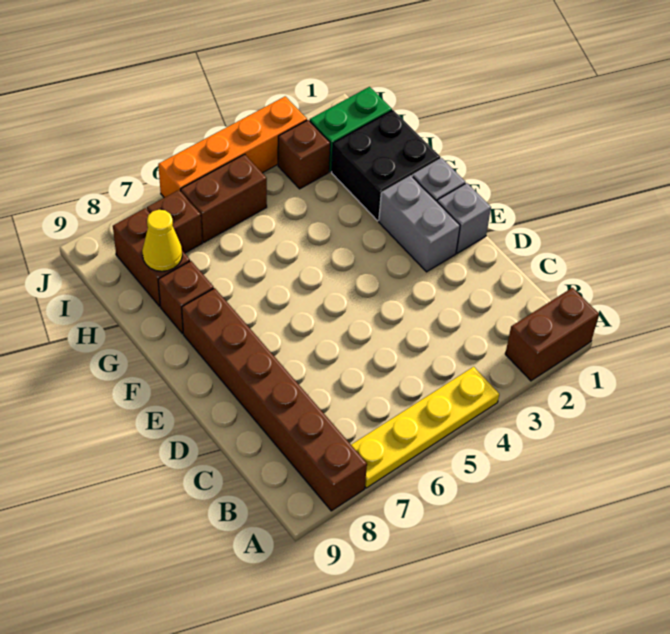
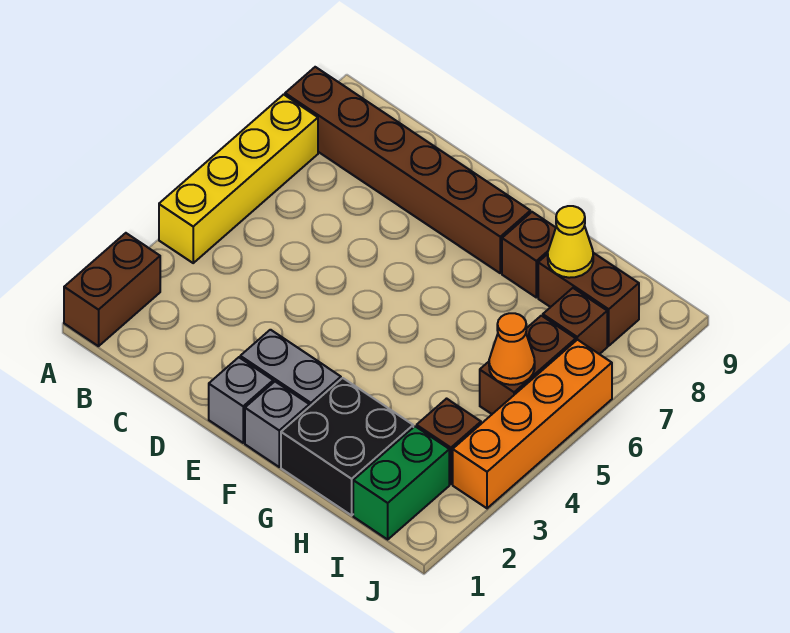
yellow plate A4:A7 level 1 -> yellow brick A4:A7 level 1
none -> orange cone I5 level 2

